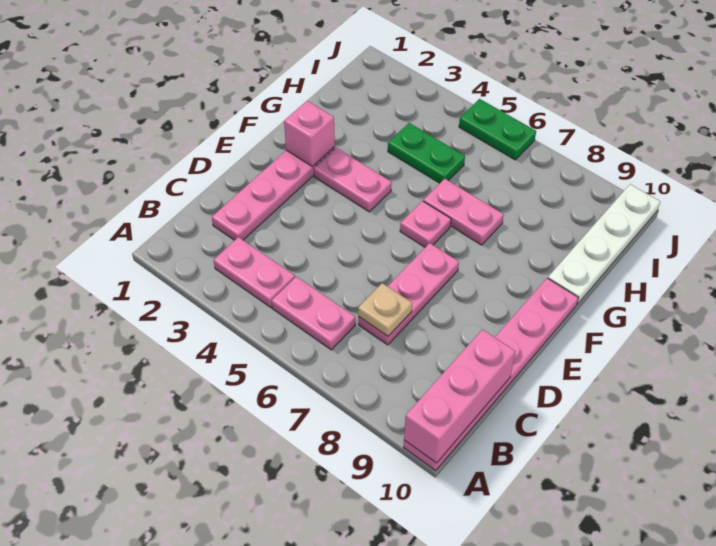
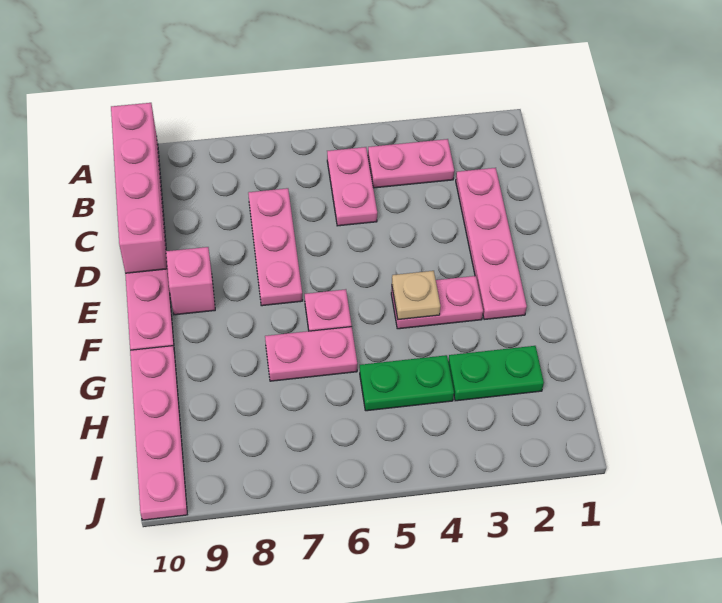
pink brick A10:C10 level 2 -> pink brick A10:D10 level 2
pink plate B5:B6 level 1 -> pink plate B5:C5 level 1
tan plate C7 level 2 -> tan plate F4 level 2
pink brick F2 level 2 -> pink brick E9 level 1
white plate G10:J10 level 1 -> pink plate G10:J10 level 1
green plate J5:J6 level 1 -> green plate H2:H3 level 1

